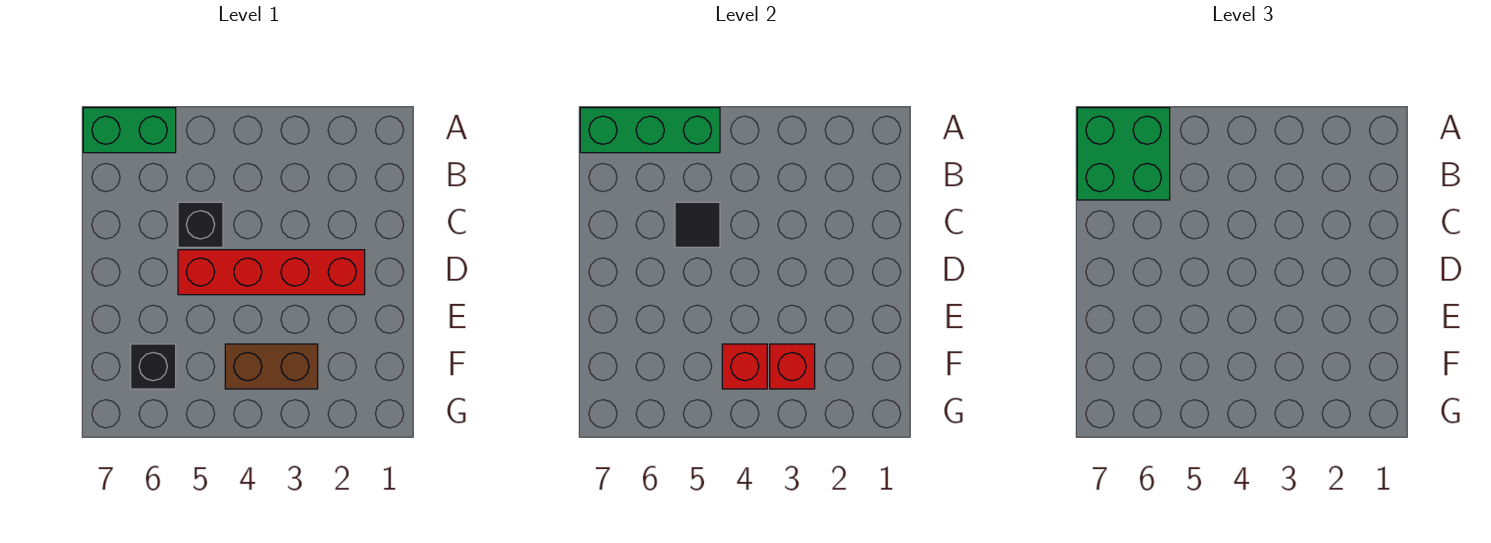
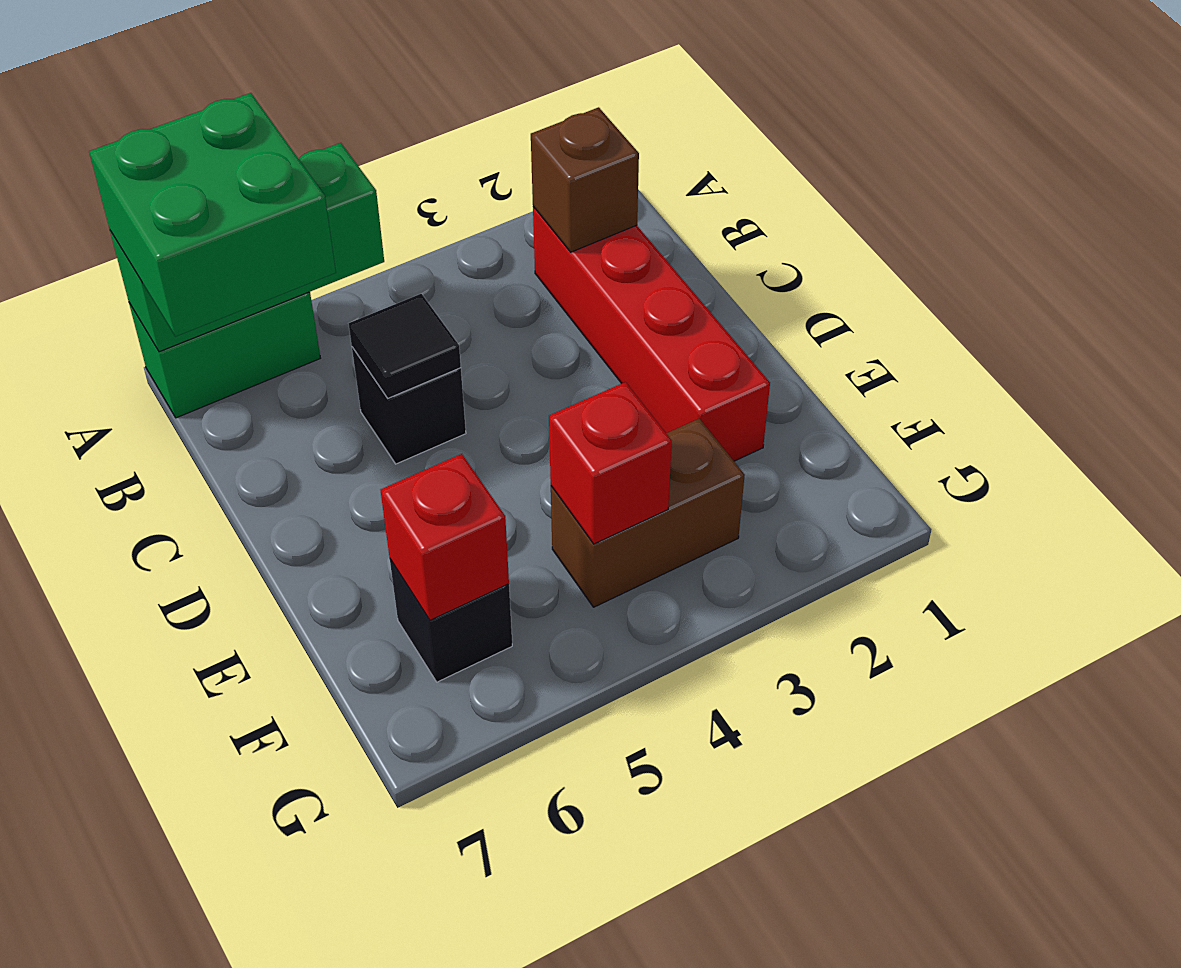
none -> brown brick B2 level 2
red brick D2:D5 level 1 -> red brick B2:E2 level 1
red brick F3 level 2 -> red brick F6 level 2

